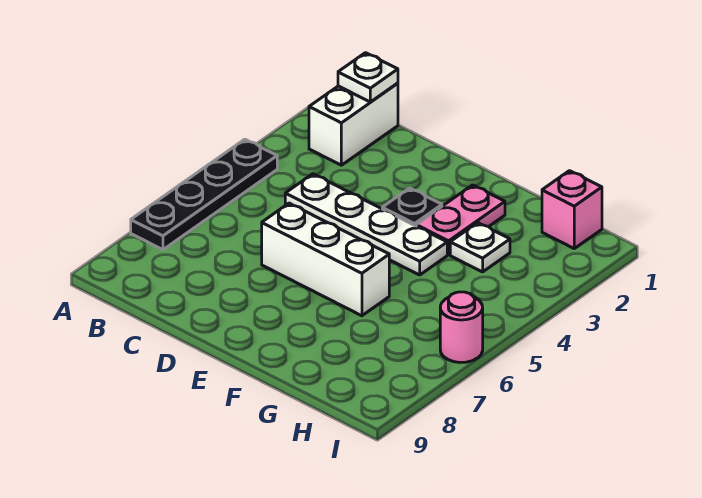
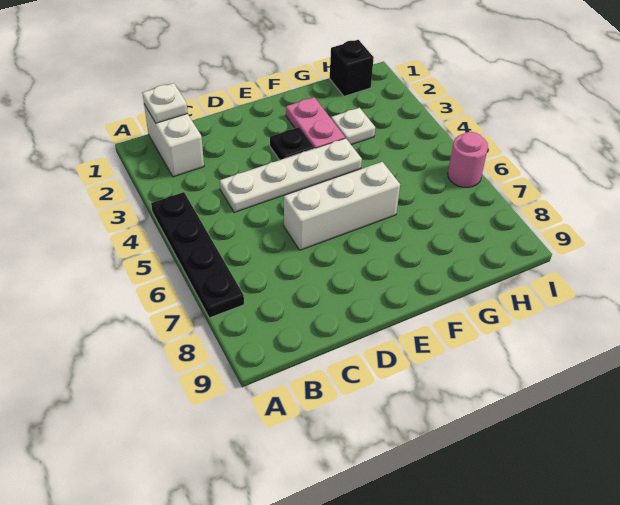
pink brick H1 level 1 -> black brick H1 level 1

